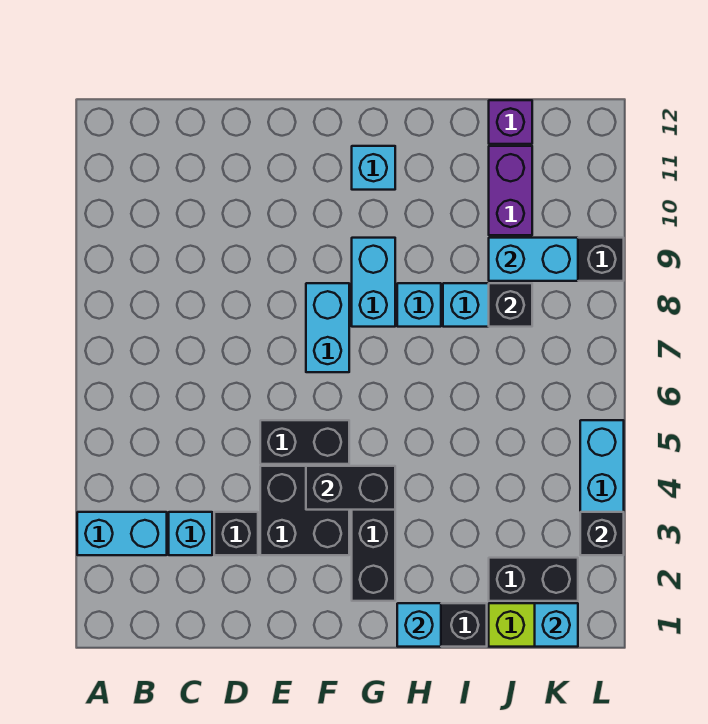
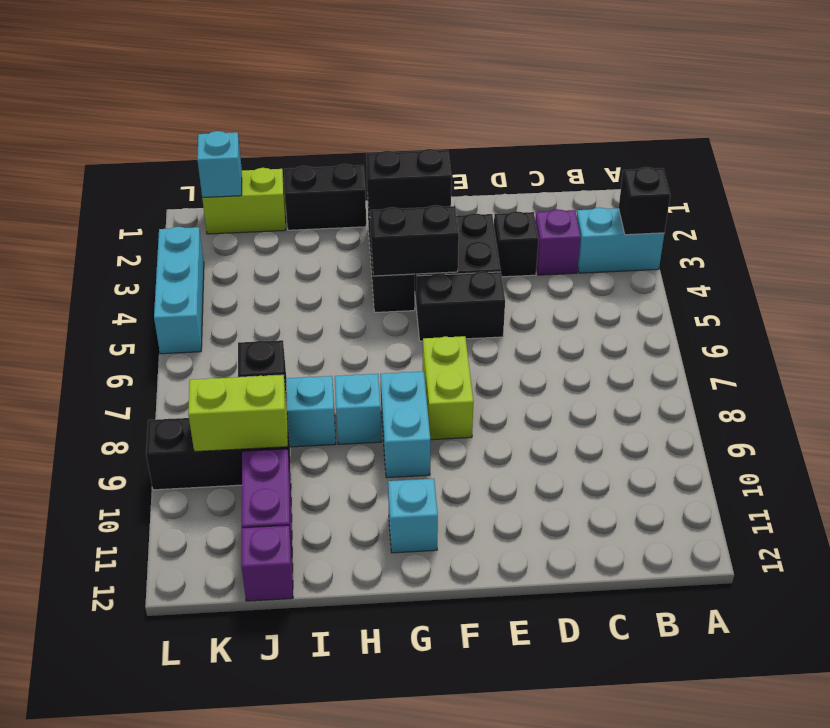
cyan brick C3 level 1 -> purple brick C3 level 1
cyan brick F7:F8 level 1 -> lime brick F7:F8 level 1
cyan brick H1 level 2 -> none
black brick J2:K2 level 1 -> black brick F2:G2 level 2
cyan brick J9:K9 level 2 -> lime brick J9:K9 level 2
black brick L3 level 2 -> black brick A3 level 2

